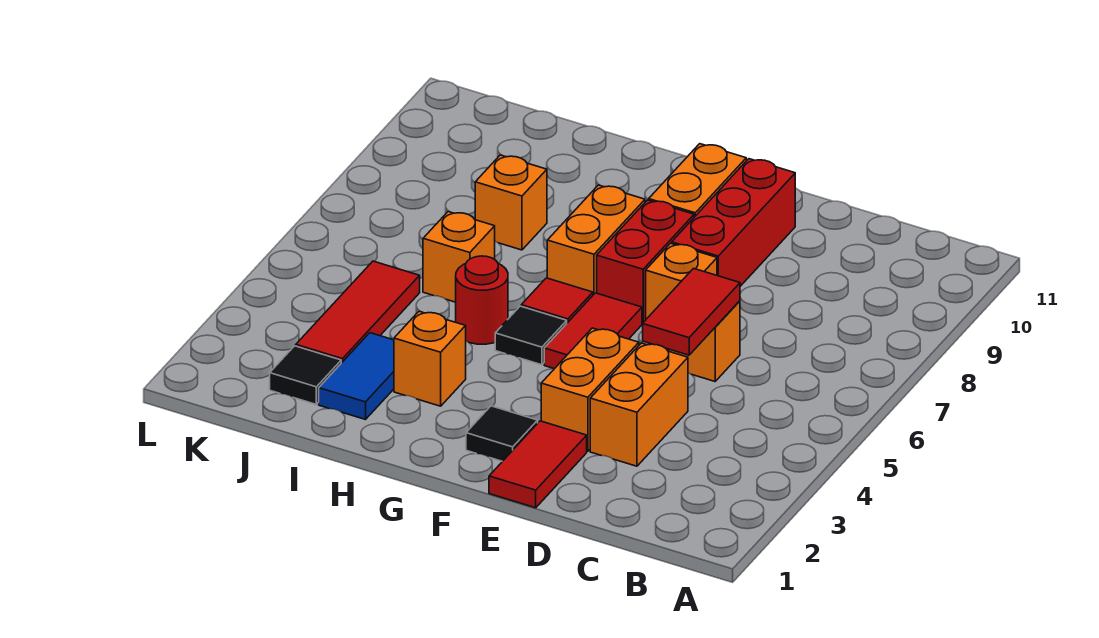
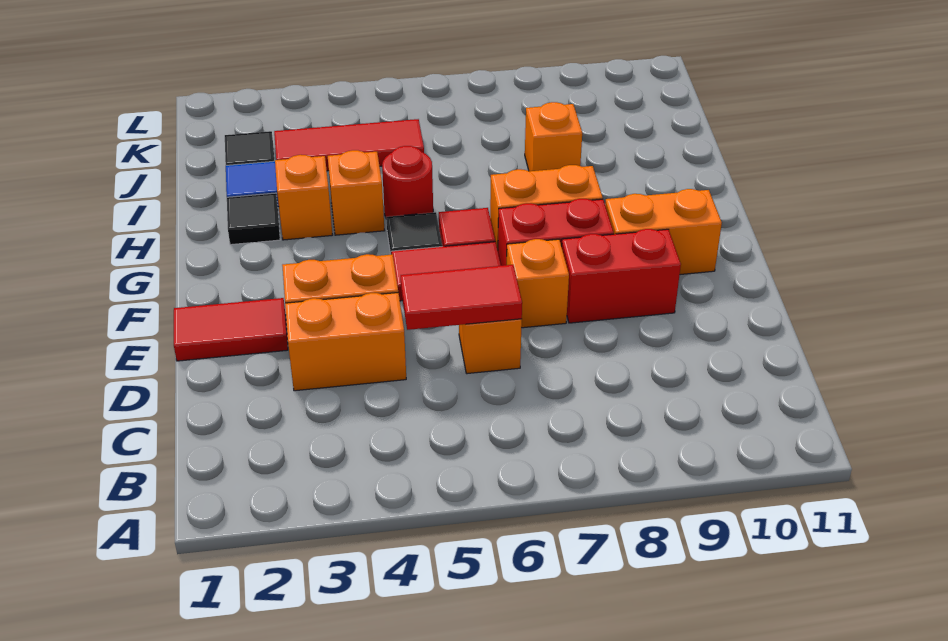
red brick E8:E10 level 1 -> red brick E8:E9 level 1
black tile F2 level 1 -> black tile H2 level 1
orange brick I6 level 1 -> orange brick H4 level 1

